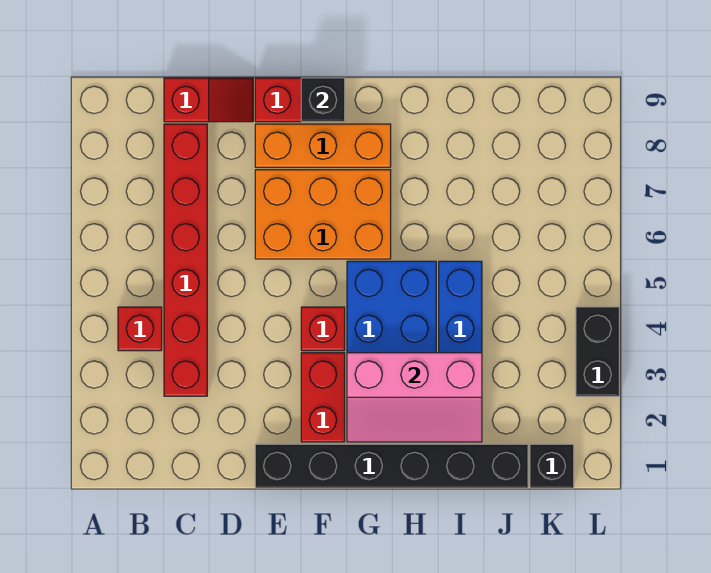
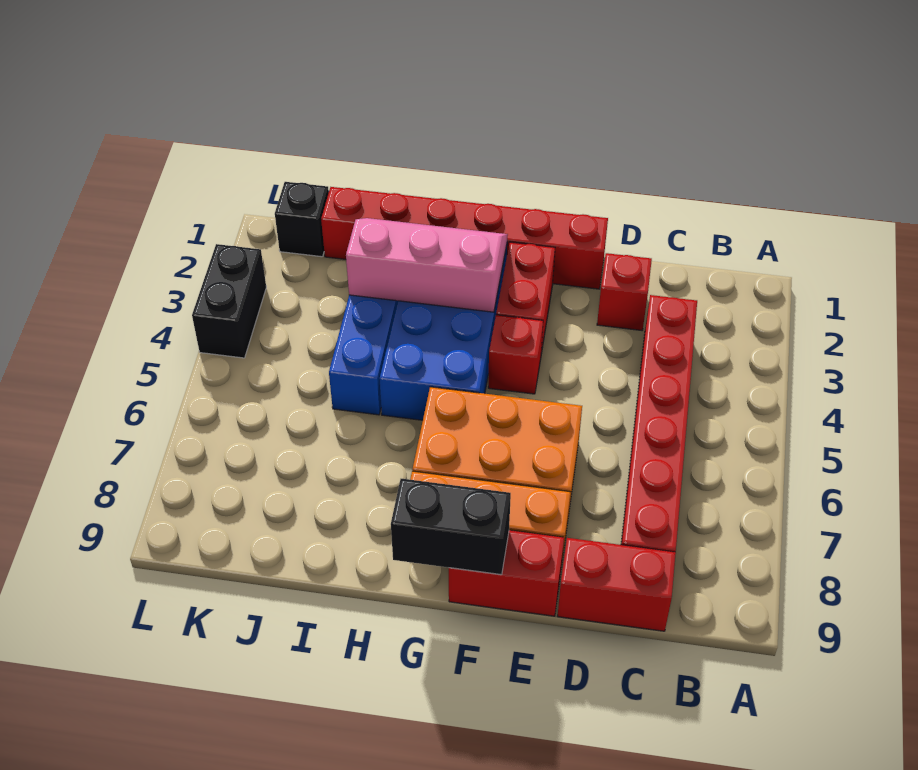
red brick B4 level 1 -> red brick D2 level 1
red slope C9:D9 level 1 top C -> red brick C9:D9 level 1
black brick E1:J1 level 1 -> red brick E1:J1 level 1
black brick F9 level 2 -> black brick F9:G9 level 2

